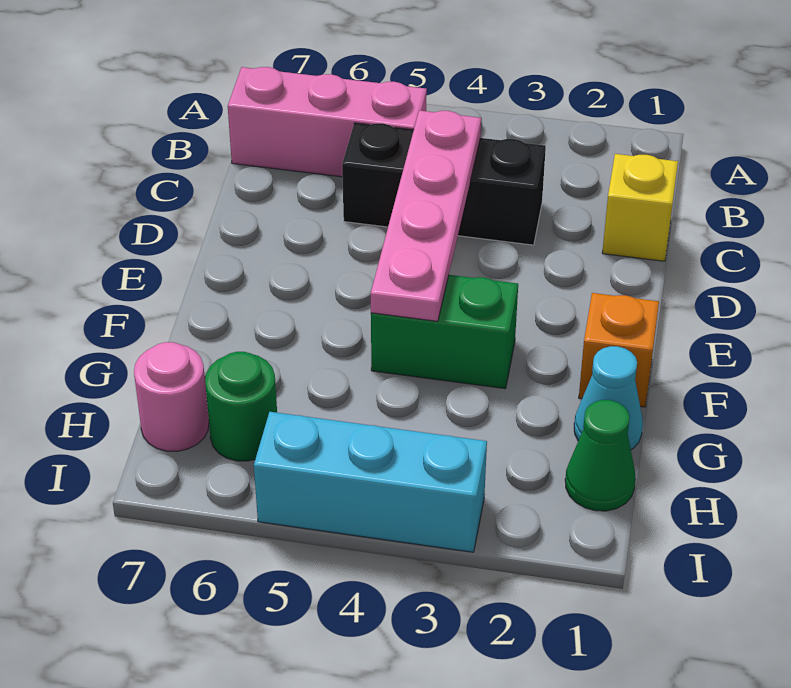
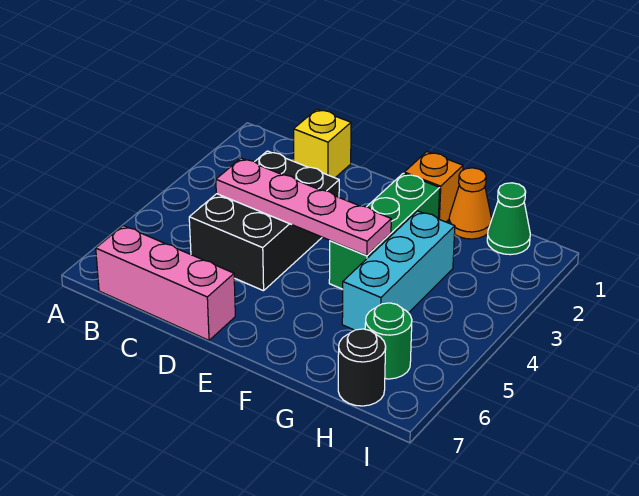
pink brick B5:B7 level 1 -> pink brick B7:D7 level 1
black brick C3:C5 level 1 -> black brick C3:D5 level 1
green brick F3:F4 level 1 -> green brick F2:F4 level 1
cyan cone G1 level 1 -> orange cone G1 level 1
pink round brick H7 level 1 -> black round brick H7 level 1
cyan brick I3:I5 level 1 -> cyan brick G3:G5 level 1

